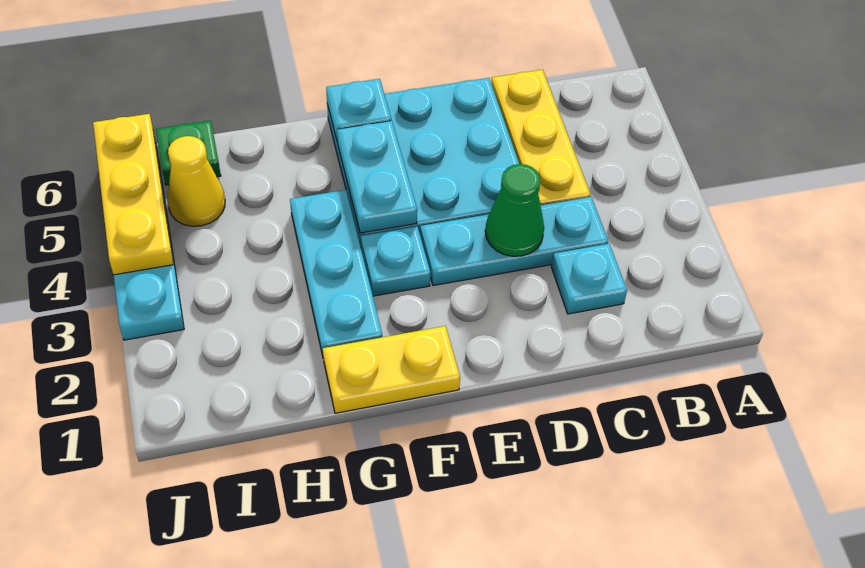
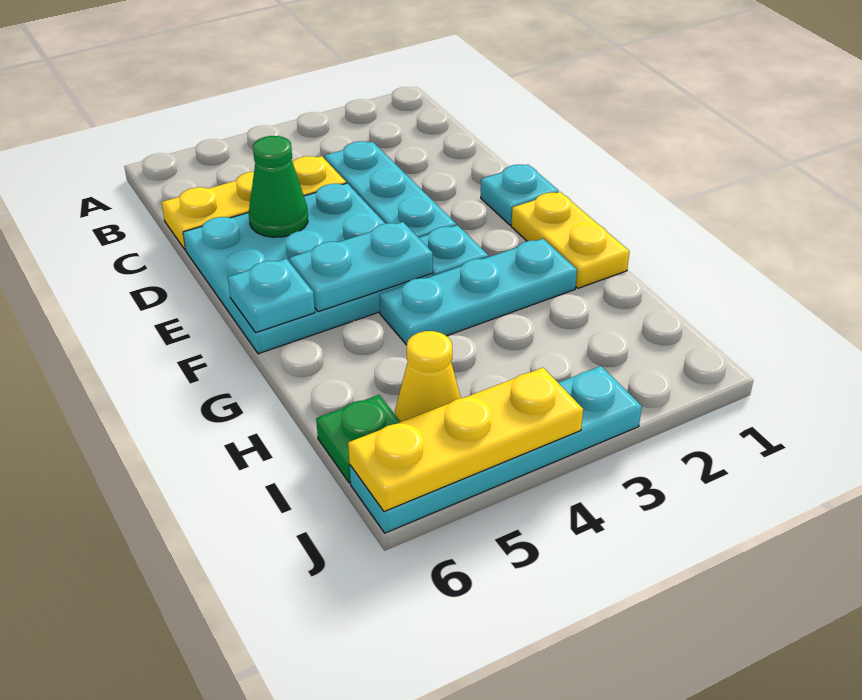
cyan plate C2 level 1 -> cyan plate E1 level 1
green cone D3 level 2 -> green cone D5 level 2

